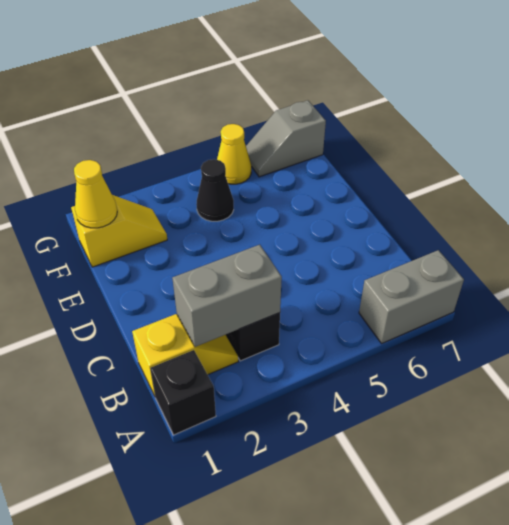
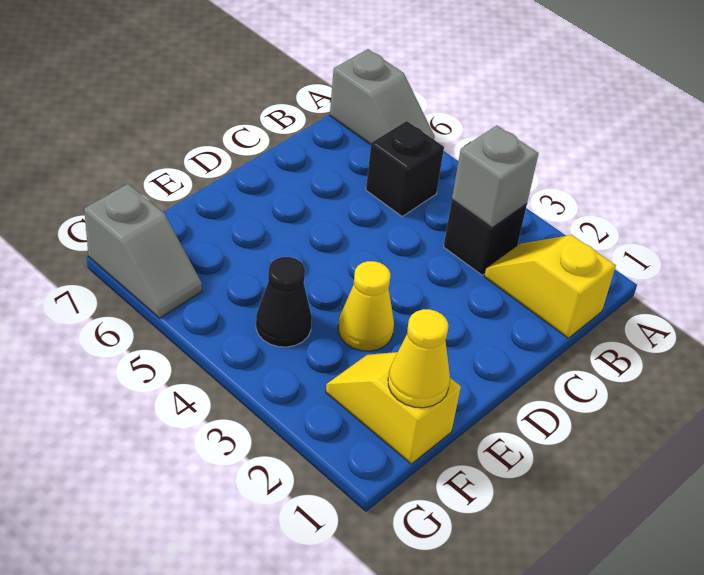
black brick A1 level 1 -> black brick B5 level 1
grey brick A6:A7 level 1 -> grey slope A6:A7 level 1 top 7
grey brick B2:B3 level 2 -> grey brick B3 level 2
yellow cone G5 level 1 -> yellow cone E3 level 1

